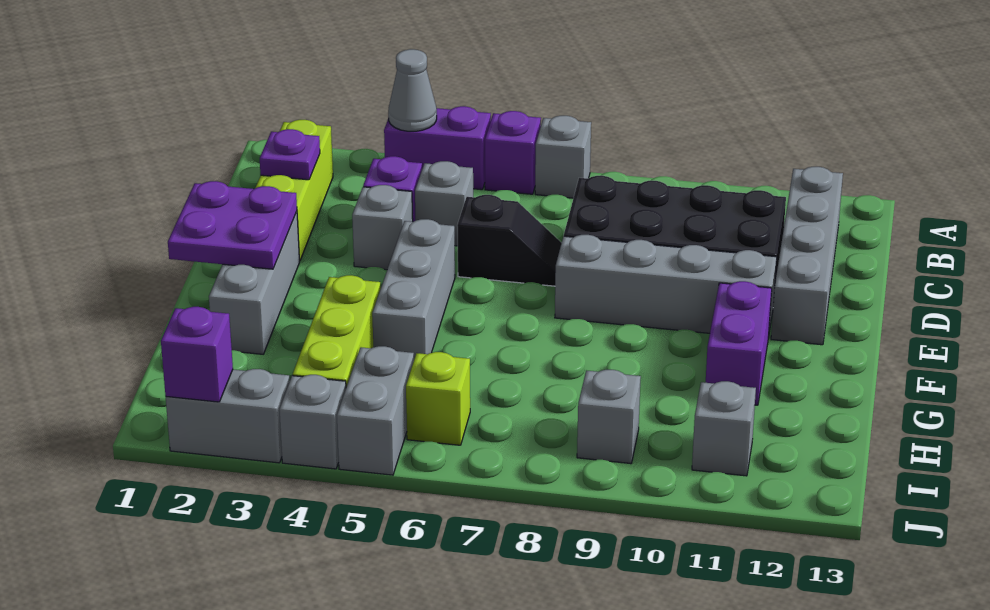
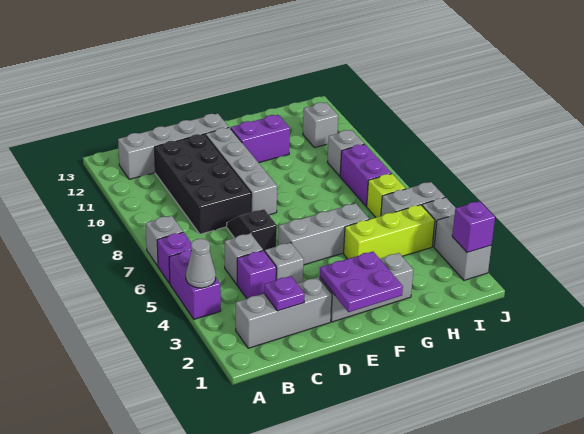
lime brick B2:D2 level 1 -> grey brick B2:D2 level 1
none -> purple brick I7:I8 level 1

